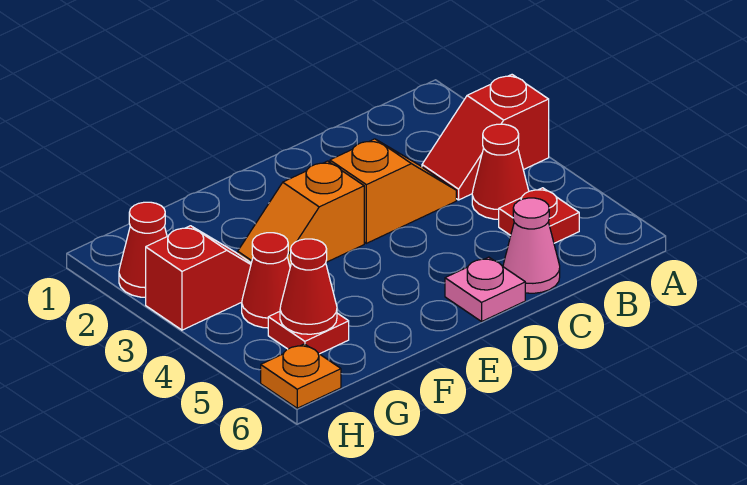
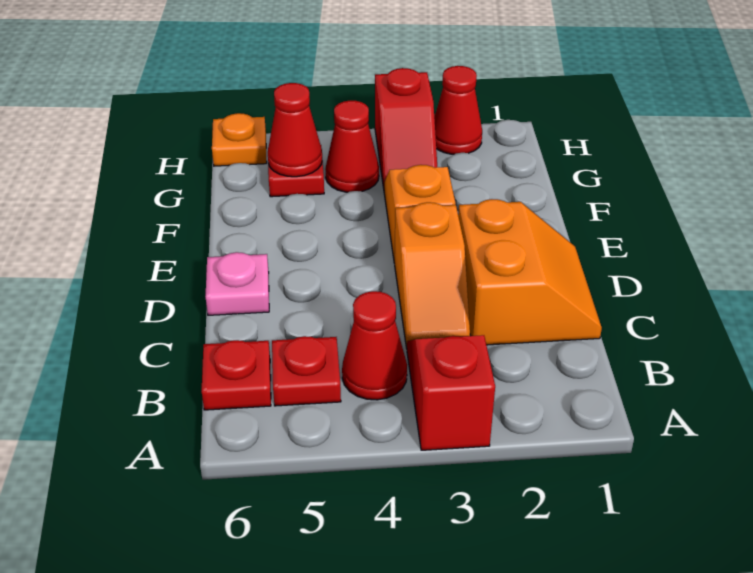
none -> red plate B6 level 1
none -> orange slope C1:D2 level 1 top 2
pink cone C6 level 1 -> none

